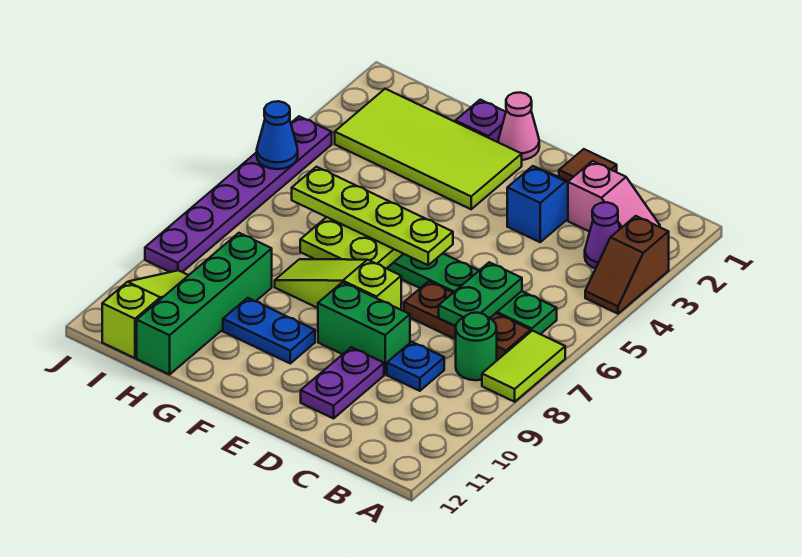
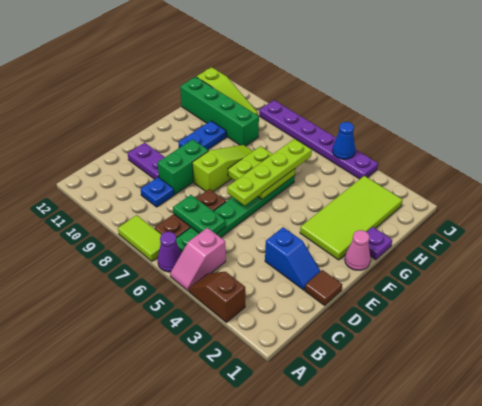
pink slope B2:C2 level 1 top C -> pink slope A5:B5 level 1 top B
purple cone B3 level 1 -> purple cone A6 level 1
green round brick B8 level 1 -> none

